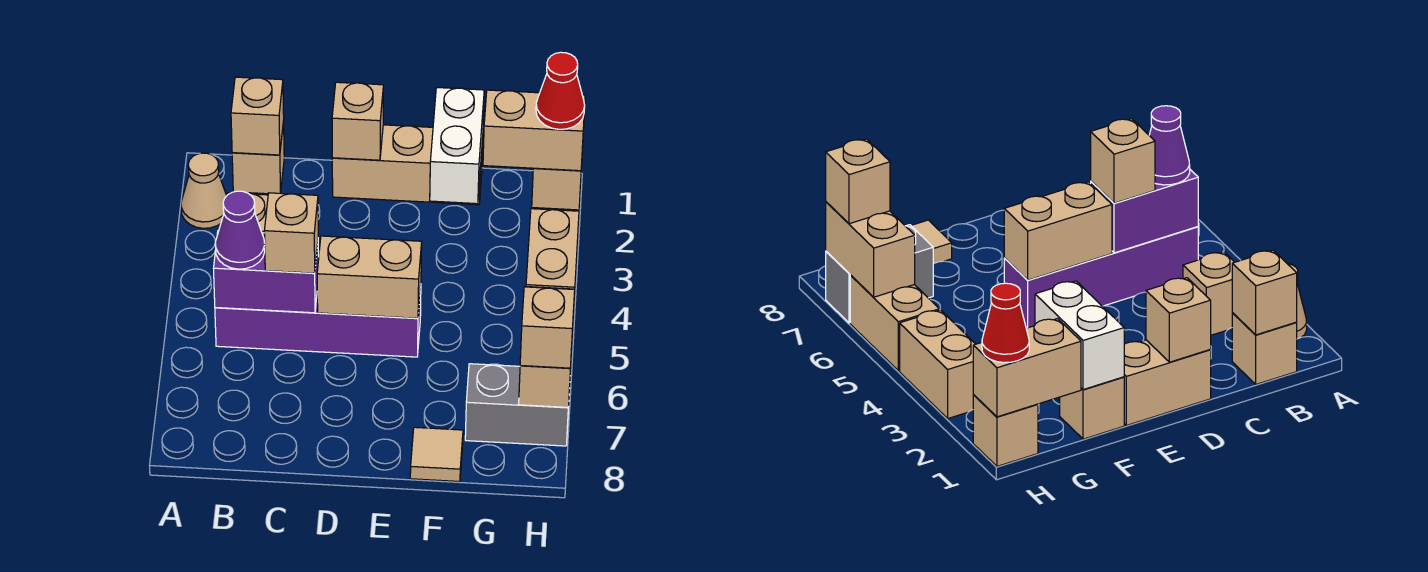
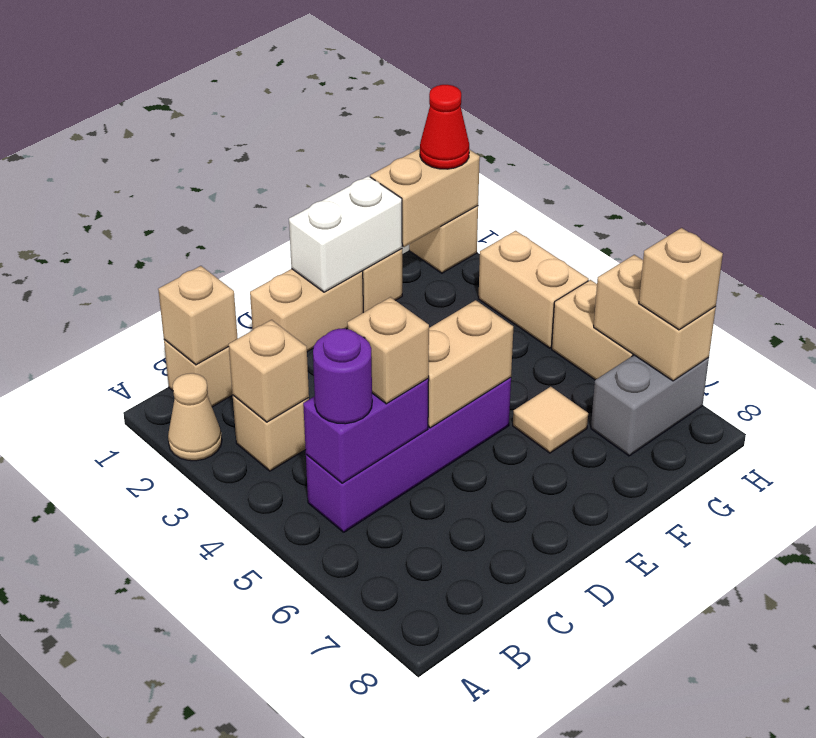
purple cone B5 level 3 -> purple round brick B5 level 3
tan brick D1 level 2 -> tan brick B3 level 2
white brick F1:F2 level 2 -> white brick E1:F1 level 2
tan tile F8 level 1 -> tan tile F6 level 1

